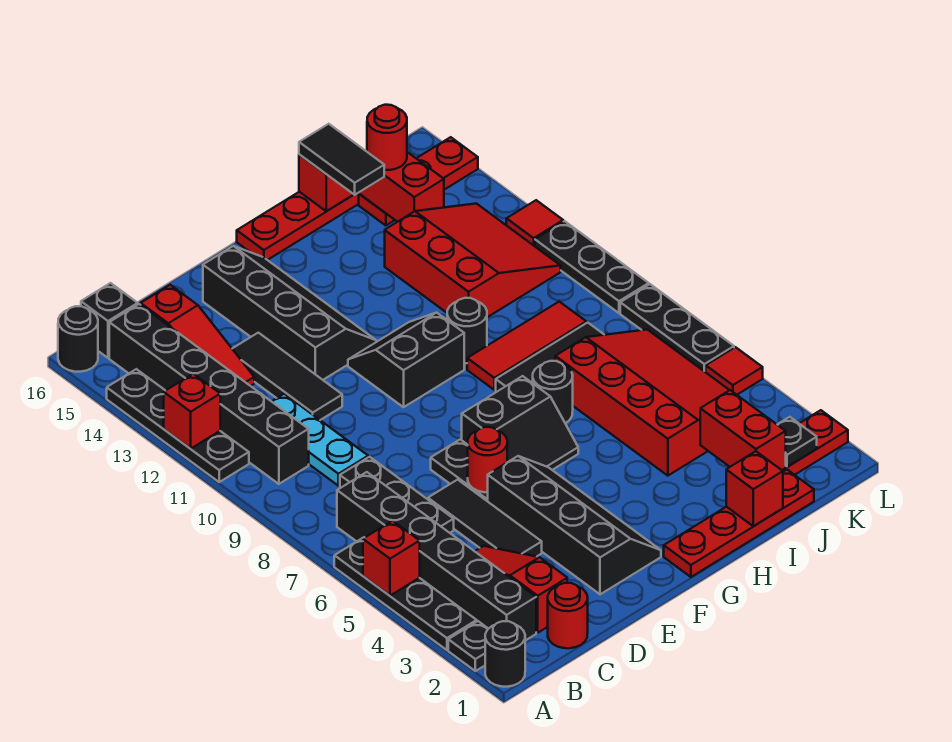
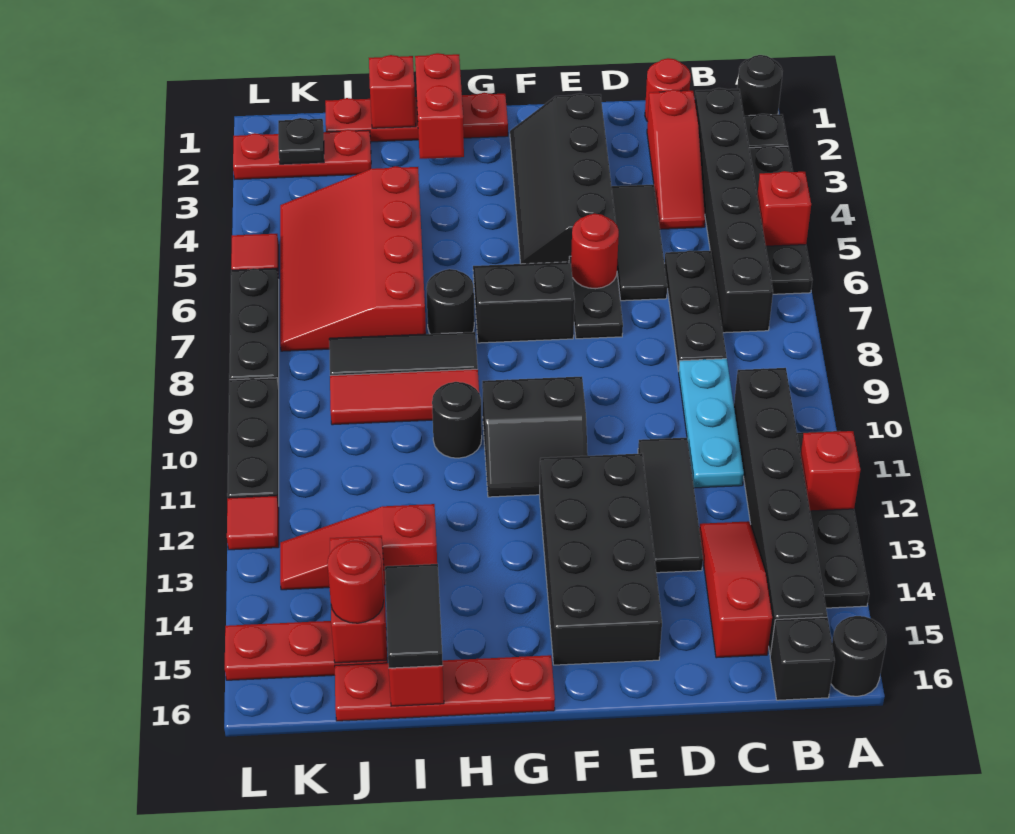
black slope E12:F15 level 1 top E -> black brick E12:F15 level 1
red slope I11:K13 level 1 top I -> red slope I13:K13 level 1 top I
red brick J2:J3 level 2 -> red brick H1:H2 level 2

